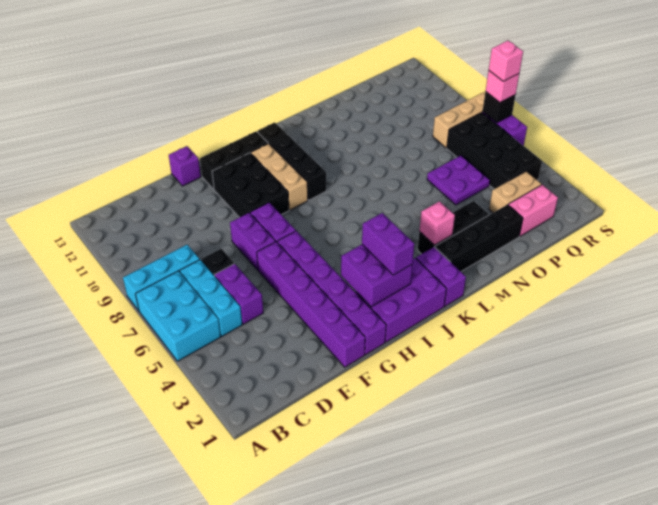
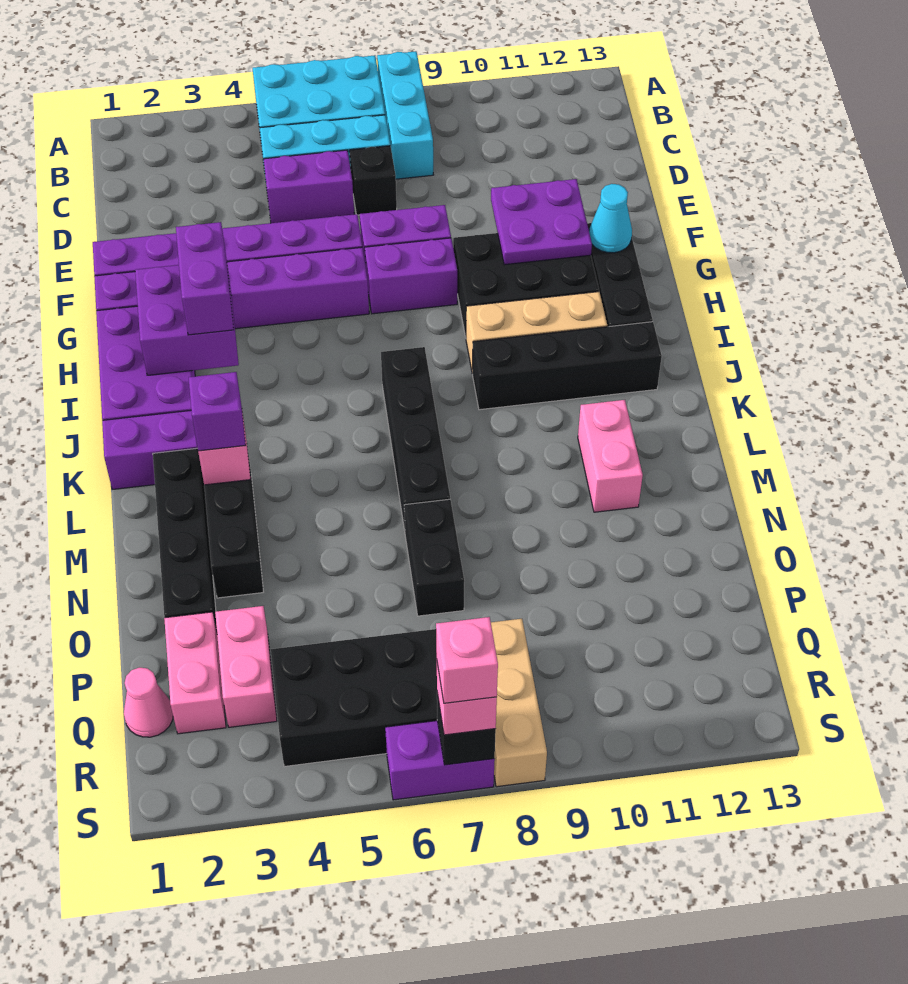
purple brick F13 level 1 -> purple brick L3 level 3
none -> cyan cone G12 level 2
purple brick I2:I3 level 3 -> purple brick H3:I3 level 3
none -> black brick J7:M7 level 1
none -> pink brick L11:M11 level 1
none -> black brick N7:O7 level 1
purple plate O5:P6 level 1 -> purple plate F10:G11 level 2
tan brick P3:Q3 level 1 -> pink brick P3:Q3 level 1
none -> pink cone Q1 level 1

